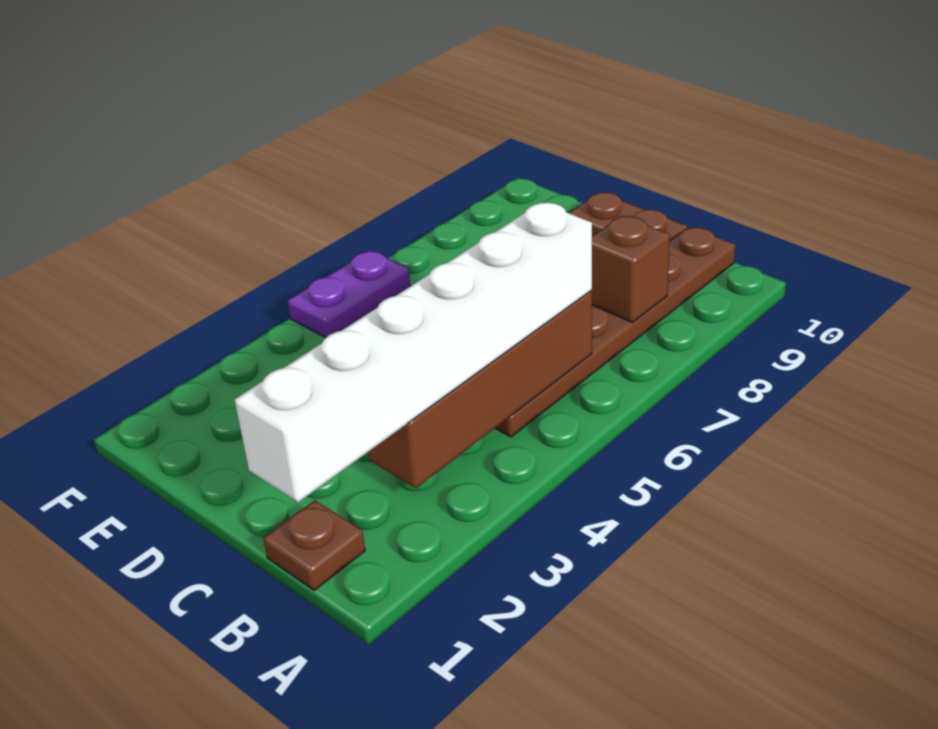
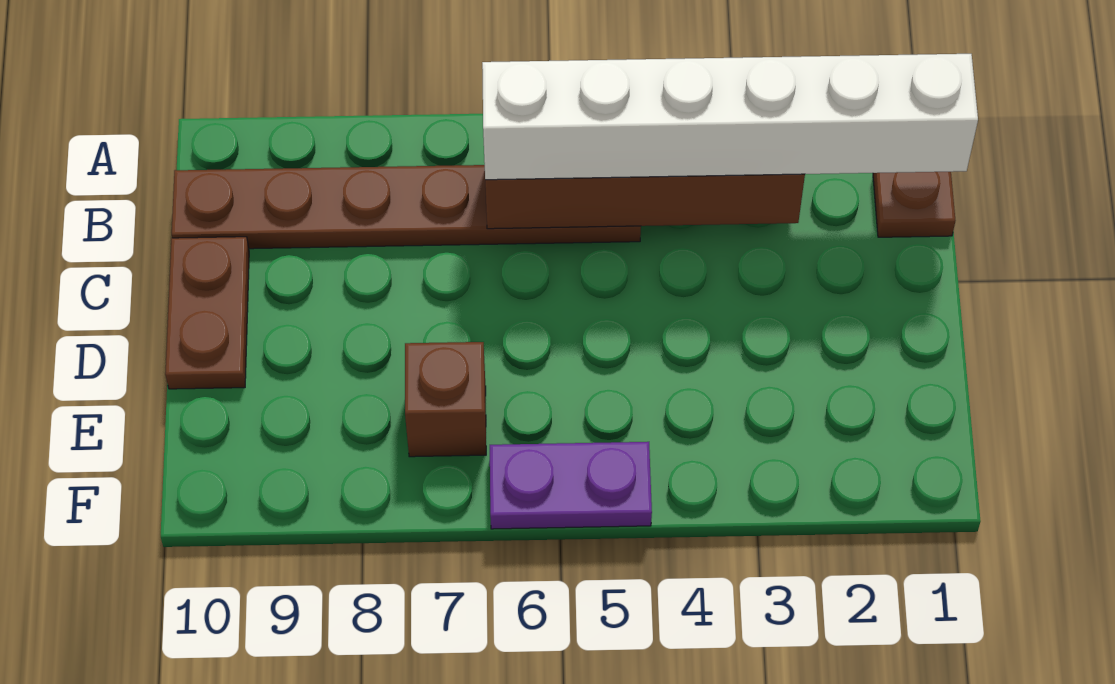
brown brick B8 level 2 -> brown brick E7 level 1

